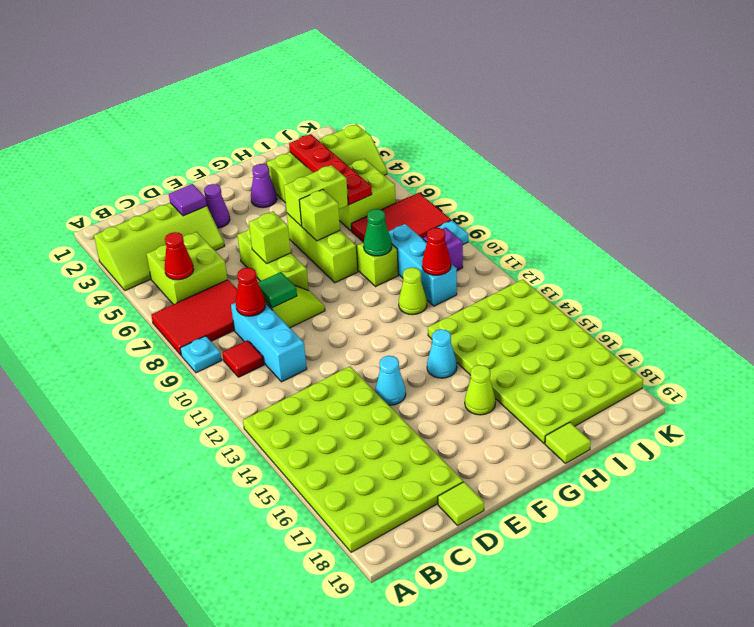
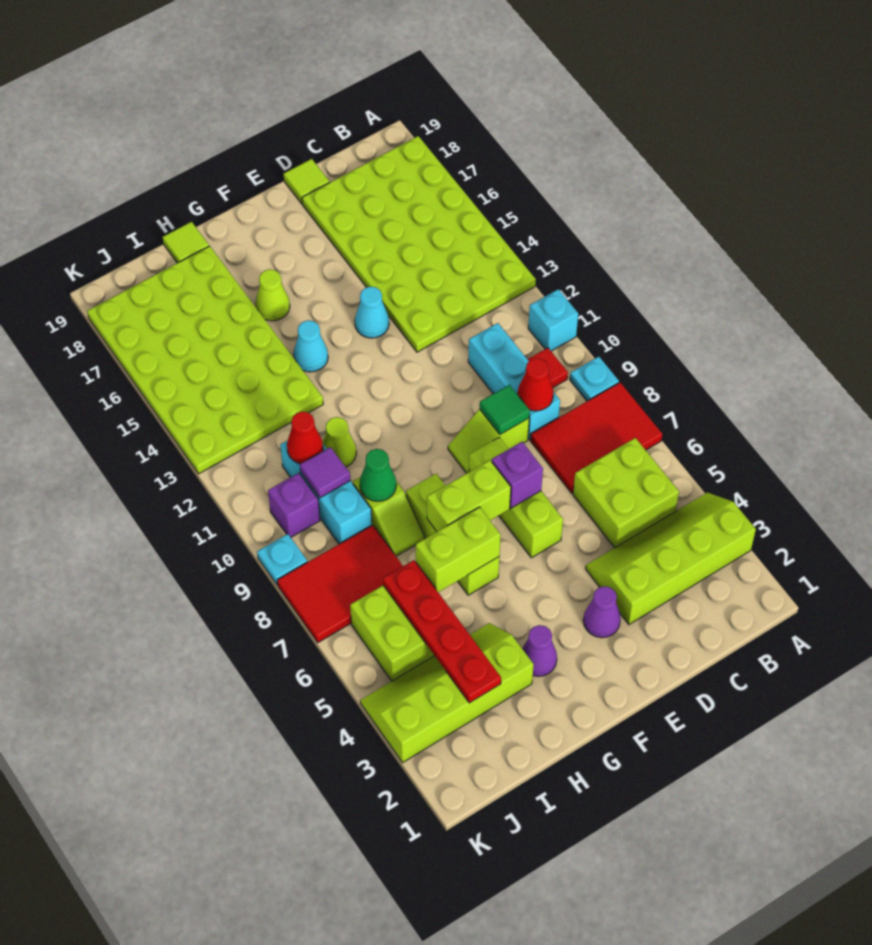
none -> cyan brick A11 level 1
red cone B6 level 2 -> none
purple tile D3 level 2 -> purple tile I10 level 2
lime brick E7 level 2 -> purple brick E7 level 2
lime brick G7 level 2 -> lime brick F7:G7 level 2

